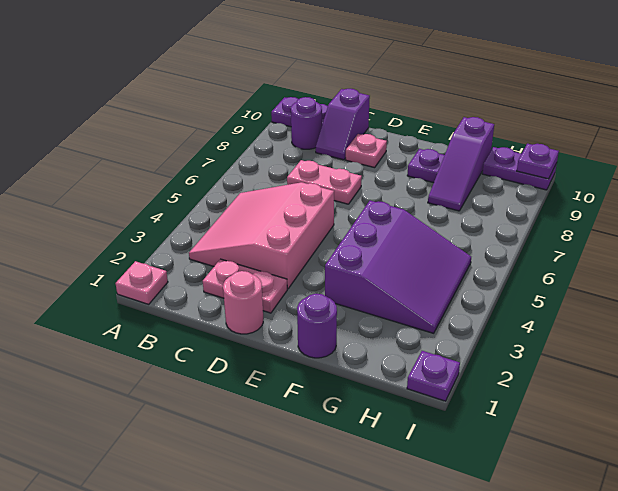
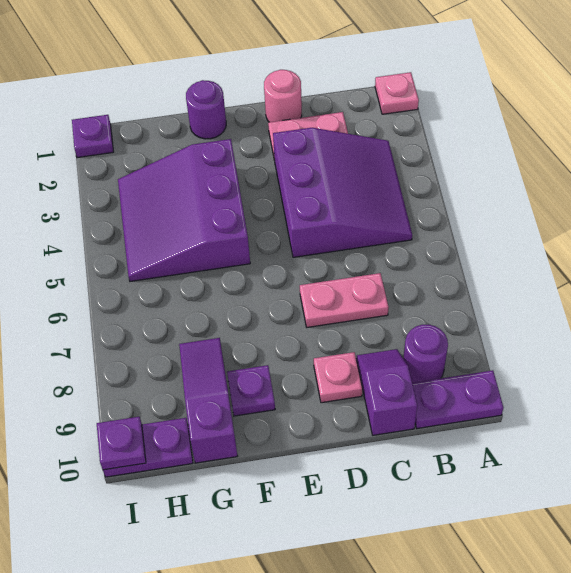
pink slope B3:D5 level 1 top D -> purple slope B3:D5 level 1 top D

